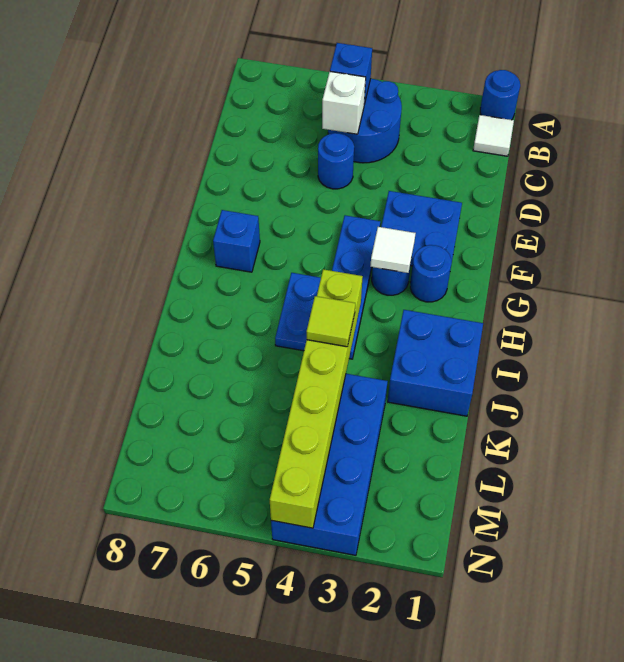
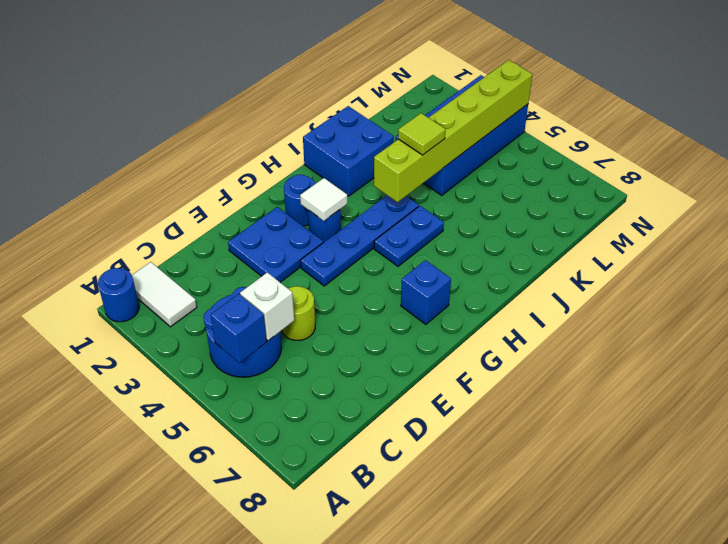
white tile B1 level 1 -> white tile B1:B2 level 1
blue round brick D5 level 1 -> lime round brick D5 level 1

